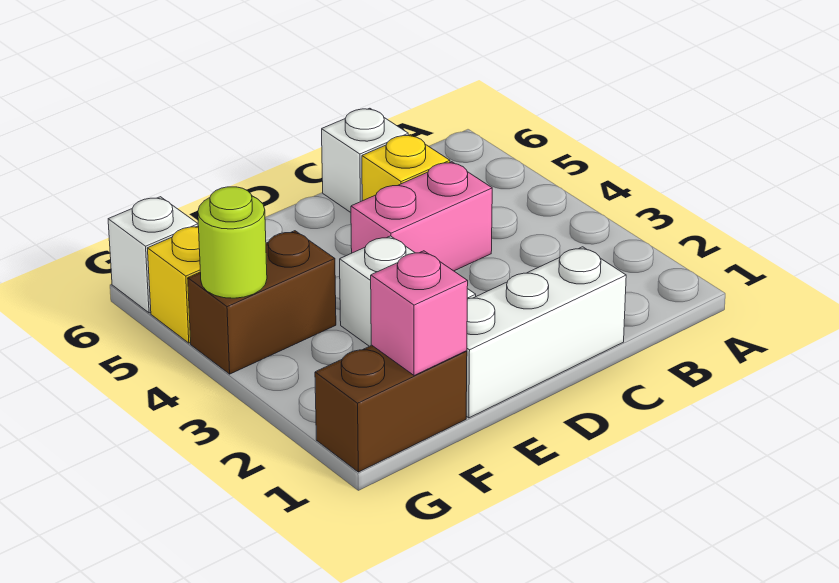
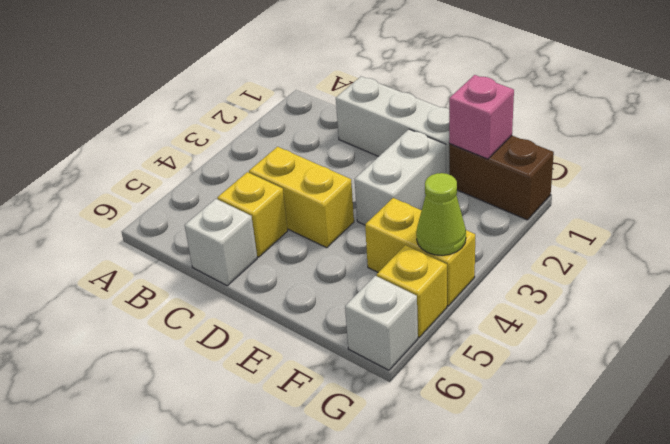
pink brick C4:D4 level 1 -> yellow brick C4:D4 level 1
brown brick F4:G4 level 1 -> yellow brick F4:G4 level 1
lime round brick G4 level 2 -> lime cone G4 level 2

